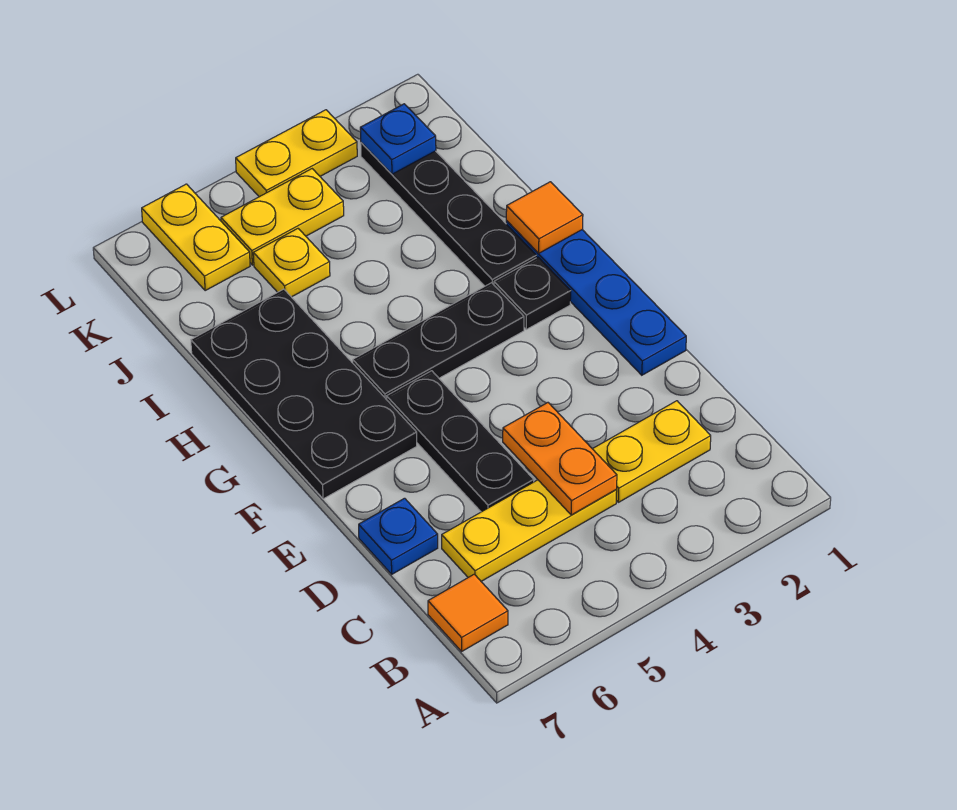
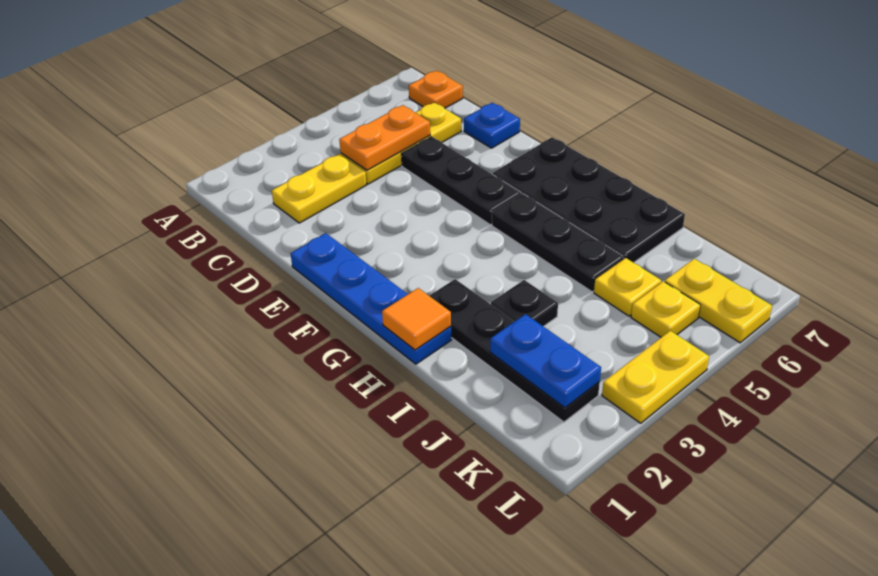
orange tile B7 level 1 -> orange plate B7 level 1
orange plate C4:D4 level 2 -> orange plate C4:C5 level 2
black plate G2 level 1 -> black plate I3 level 1
black plate G3:G5 level 1 -> black plate G5:I5 level 1
blue plate K2 level 2 -> blue plate J2:K2 level 2
yellow plate K4:K5 level 1 -> yellow plate K5 level 1

